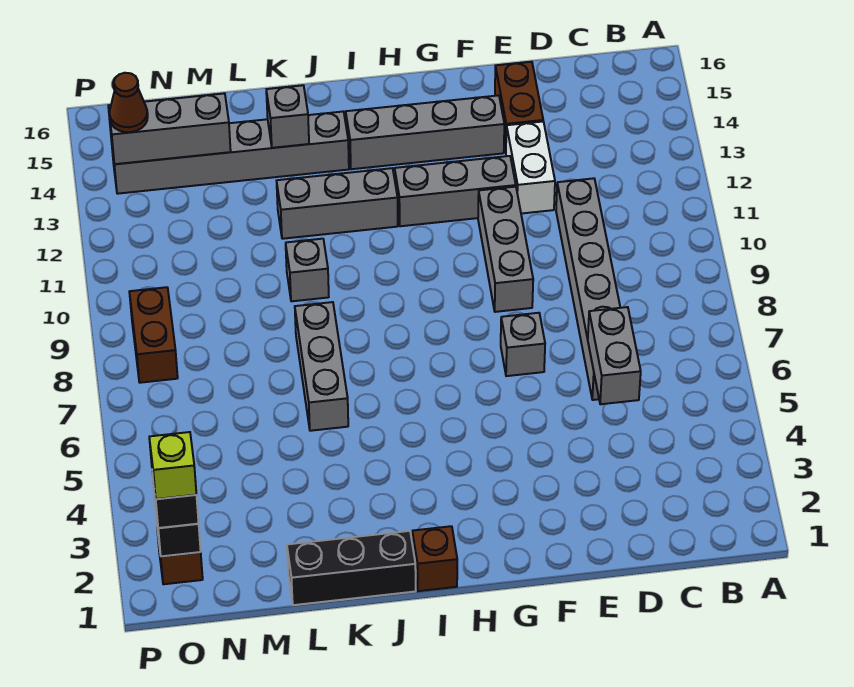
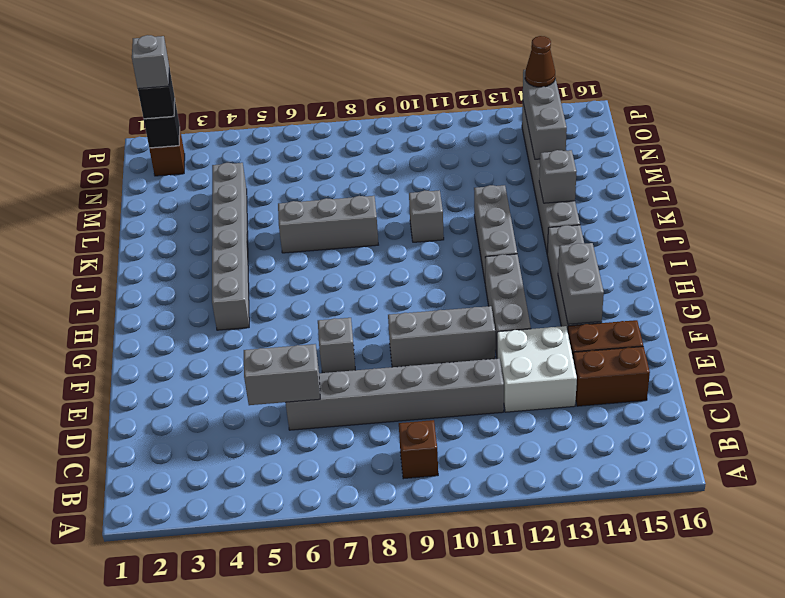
white brick E12:E13 level 1 -> white brick D12:E13 level 1
none -> grey brick F14:G14 level 2
none -> grey brick H4:M4 level 1
brown brick I1 level 1 -> brown brick B9 level 1
black brick J1:L1 level 1 -> none
lime brick O2 level 4 -> grey brick O2 level 4
brown brick O8:O9 level 1 -> brown brick D14:D15 level 1

